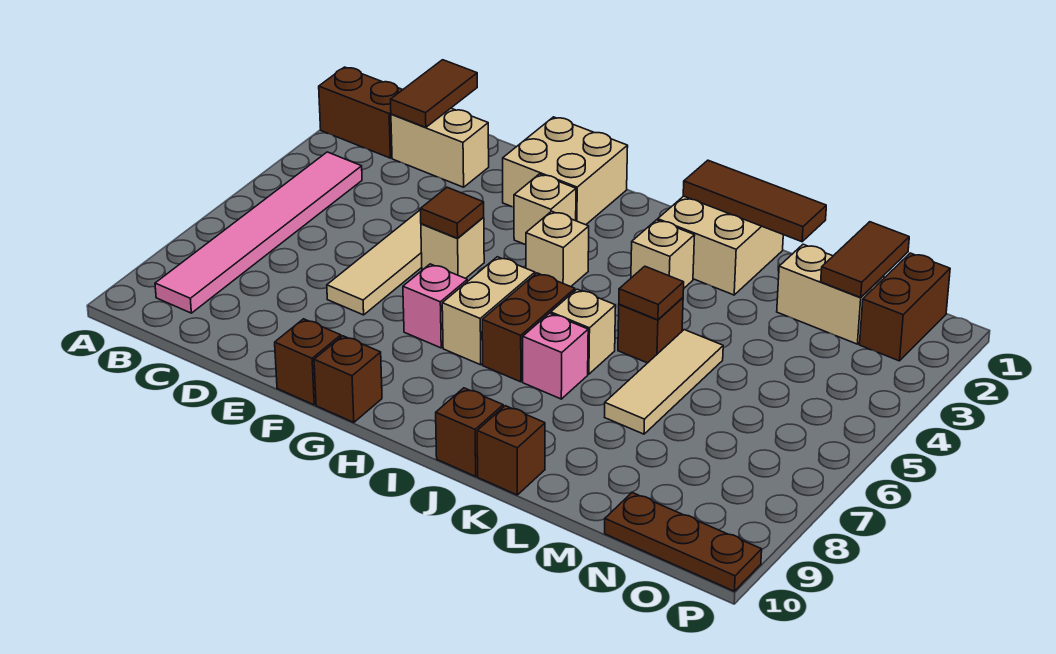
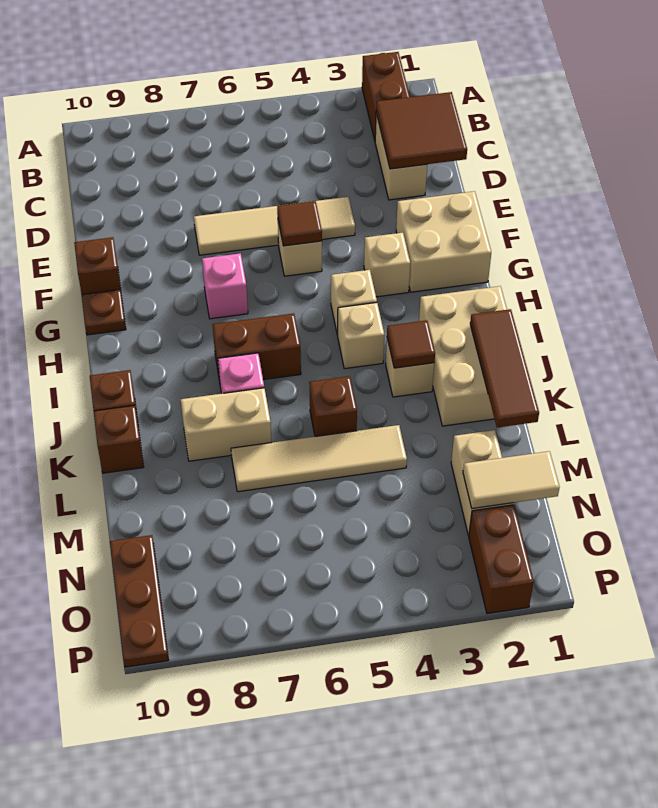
pink tile B4:B9 level 1 -> none
brown tile C1:C2 level 2 -> brown tile C1:D2 level 2
brown brick G10 level 1 -> brown plate G10 level 1
tan brick H6:H7 level 1 -> tan brick K7:K8 level 1
tan brick J1:K2 level 1 -> tan brick I1:K2 level 1
tan brick J6 level 1 -> tan brick I4 level 1
brown tile K5 level 2 -> brown tile J3 level 2
tan tile L5:L7 level 1 -> tan tile L4:L7 level 1
brown tile N1:N2 level 2 -> tan tile N1:N2 level 2
brown brick O1:O2 level 1 -> brown brick O2:P2 level 1

